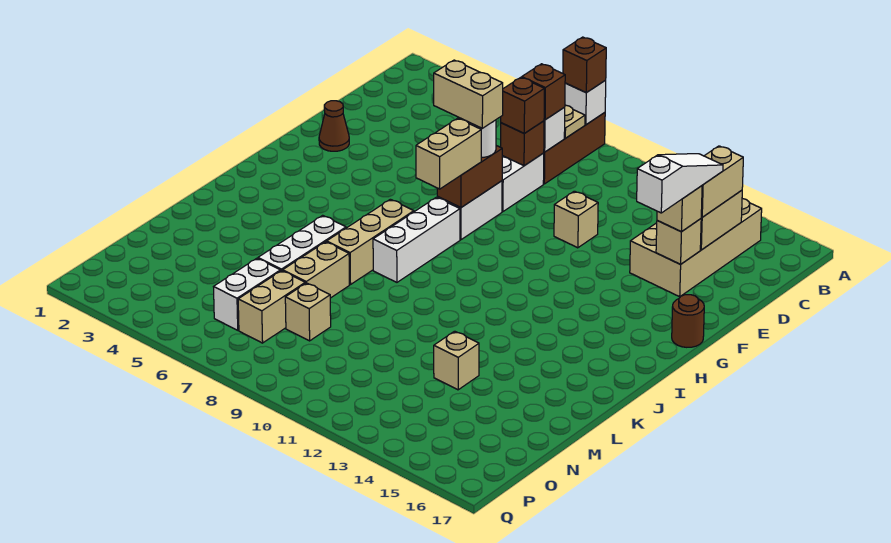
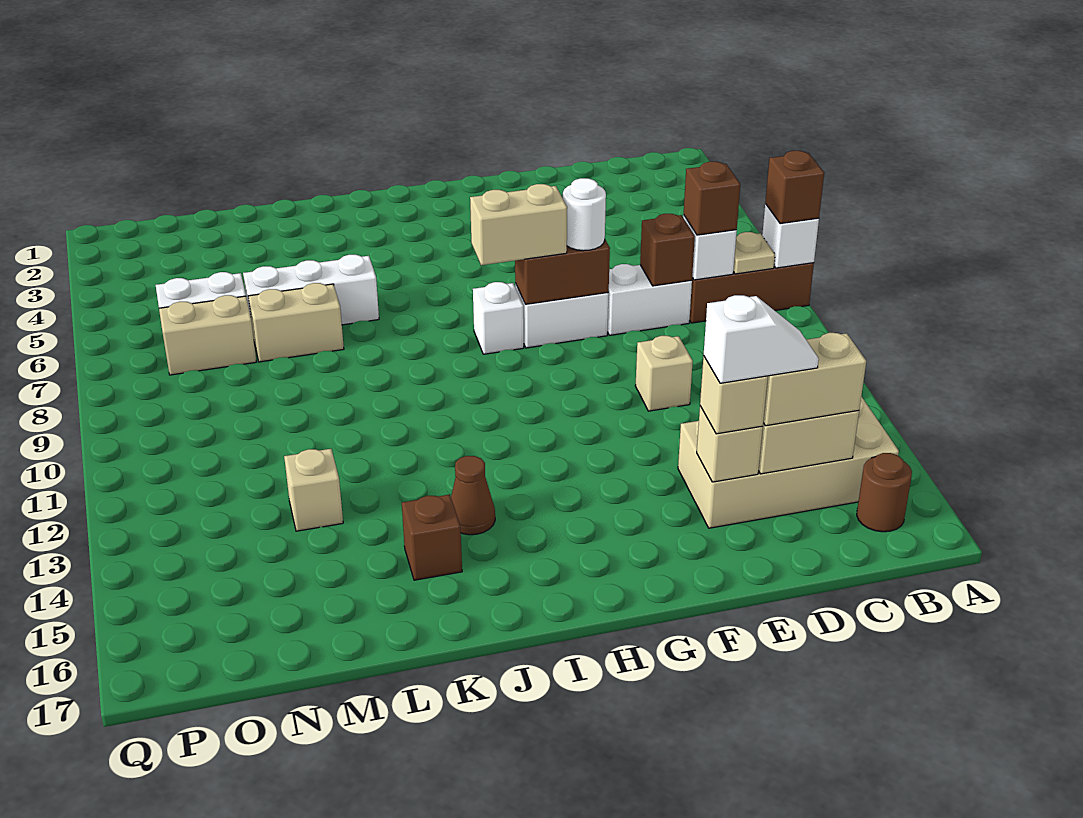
brown brick D8 level 3 -> brown brick K15 level 1
white slope D15:F15 level 4 top F -> white slope D15:E15 level 4 top E
brown cone F2 level 1 -> brown cone J14 level 1
tan brick F7:F8 level 4 -> none
brown round brick G17 level 1 -> brown round brick B16 level 1
white brick H8:J8 level 1 -> white brick H8 level 1
tan brick I7:K7 level 1 -> none
tan brick N8 level 1 -> none

